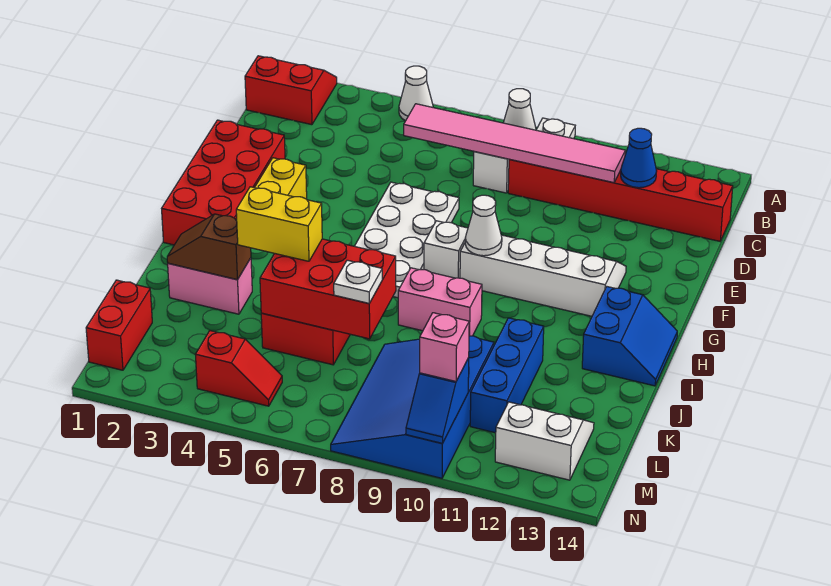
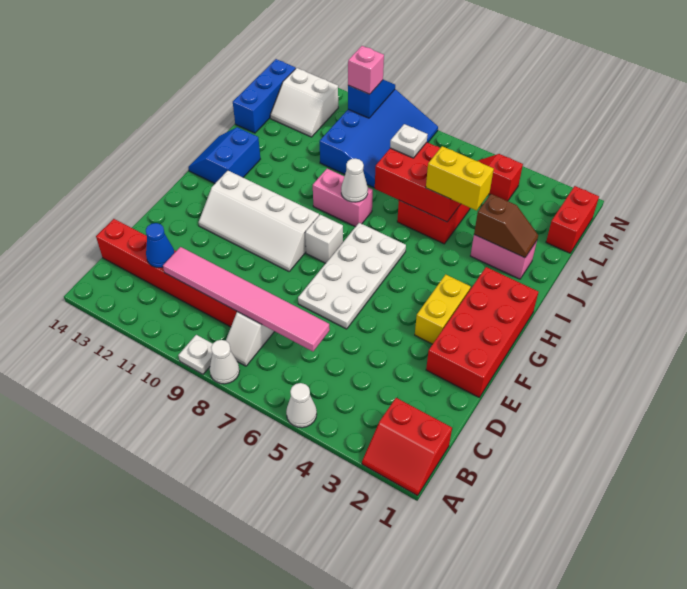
white cone G9 level 2 -> white cone I8 level 2
blue brick J11:L11 level 1 -> blue brick K14:M14 level 1

